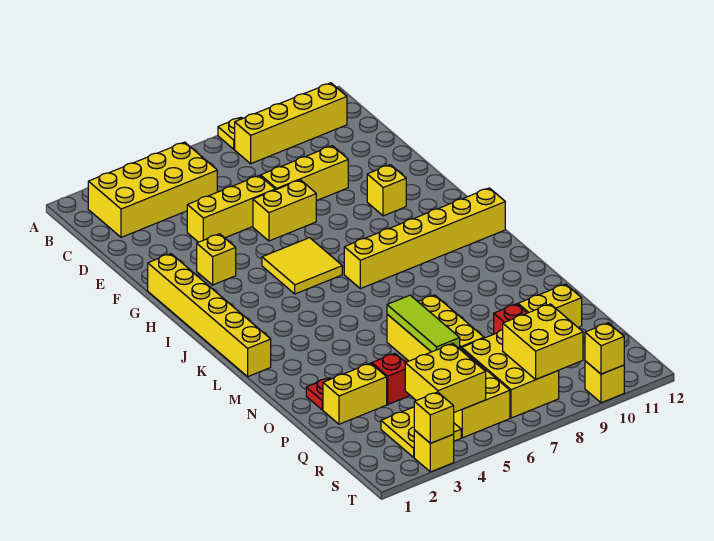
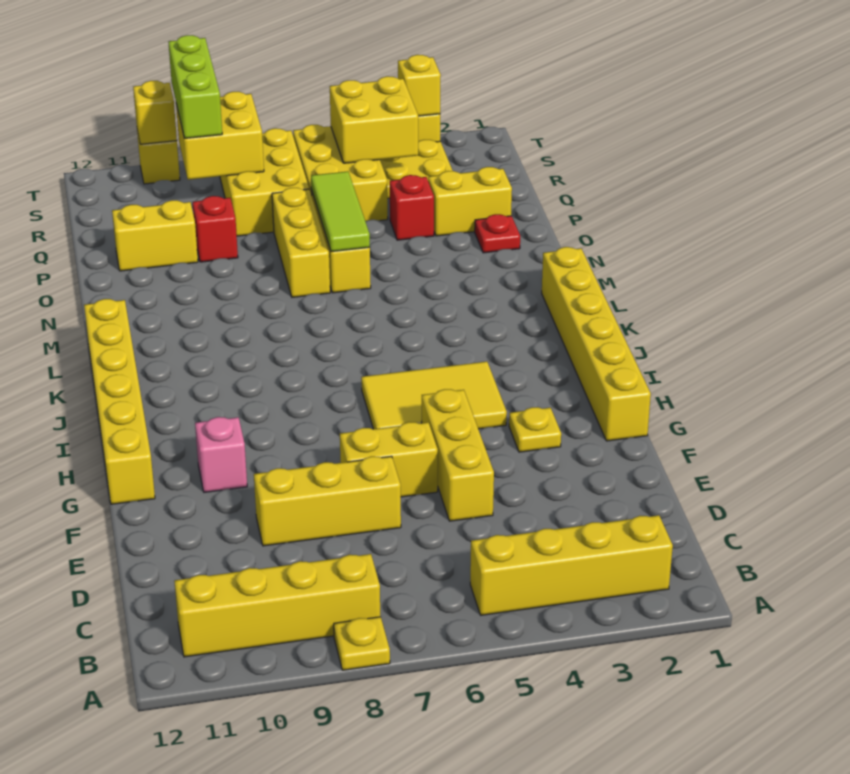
yellow brick B2:C5 level 1 -> yellow brick B2:B5 level 1
yellow brick E4:E6 level 1 -> yellow brick E5:G5 level 1
yellow brick G3 level 1 -> yellow plate G3 level 1
yellow brick G10 level 1 -> pink brick G10 level 1
yellow tile H5:I6 level 1 -> yellow tile H4:I6 level 1
yellow brick J7:J12 level 1 -> yellow brick G12:L12 level 1
none -> lime brick R9:T9 level 3

